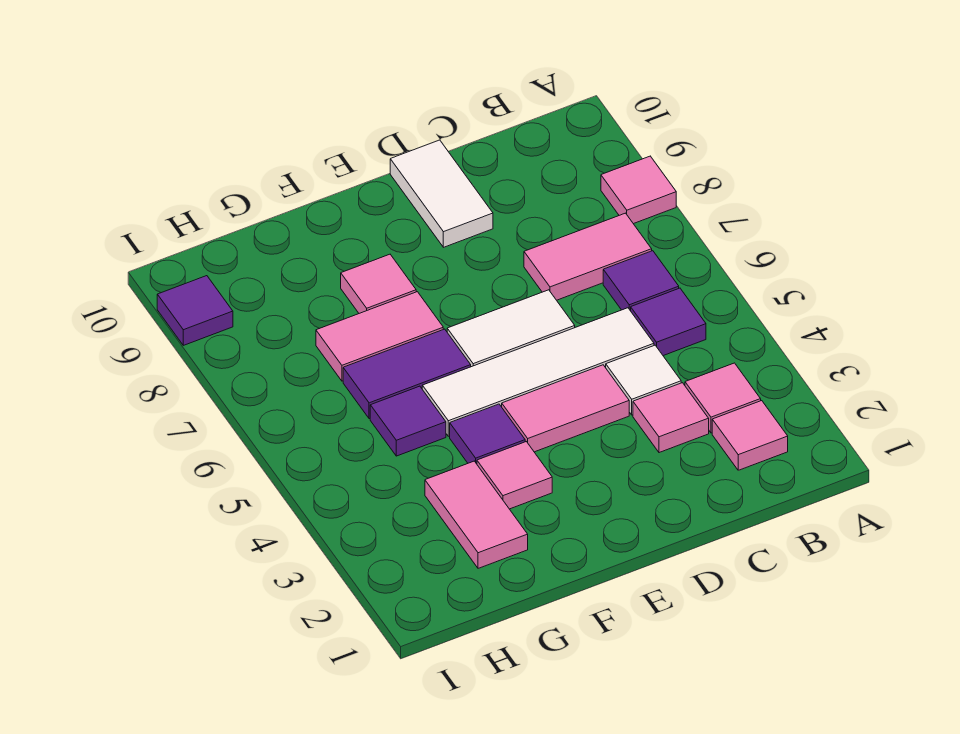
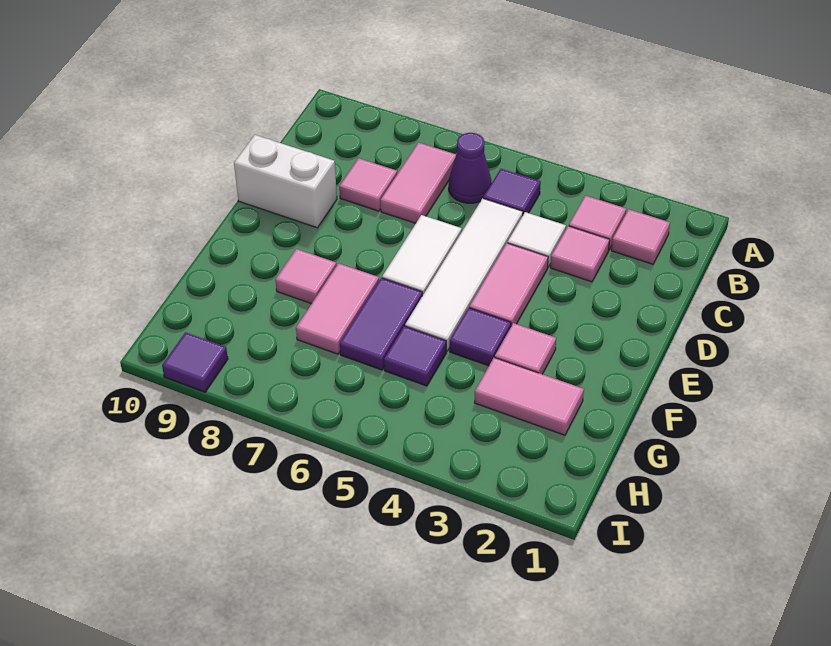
pink tile A8 level 1 -> pink tile C8 level 1
purple tile B6 level 1 -> purple cone B6 level 1
white tile D9:D10 level 1 -> white brick D9:D10 level 1

